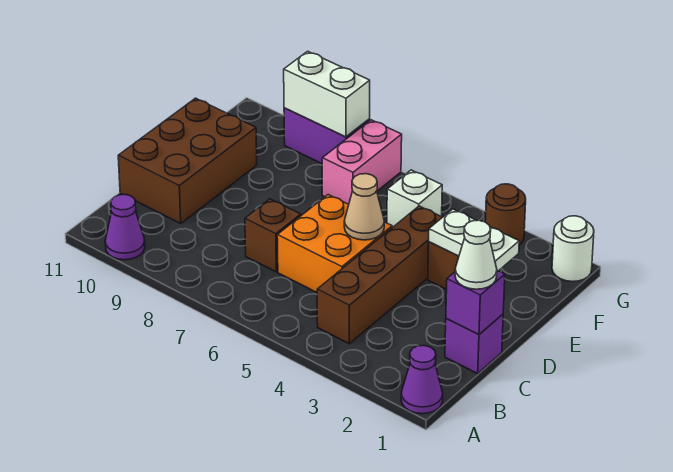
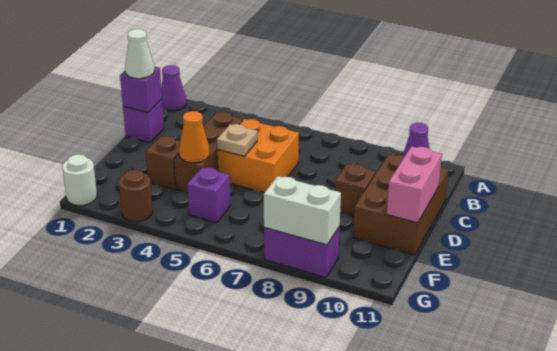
brown brick B4:E4 level 1 -> brown brick C4:E4 level 1
brown brick C7 level 1 -> brown brick D9 level 1
tan cone D5 level 2 -> tan plate D5 level 2
white plate E2:E3 level 2 -> none
none -> orange cone E4 level 2
white brick F5 level 1 -> purple brick F5 level 1
pink brick F7:G7 level 1 -> pink brick D11:E11 level 2

